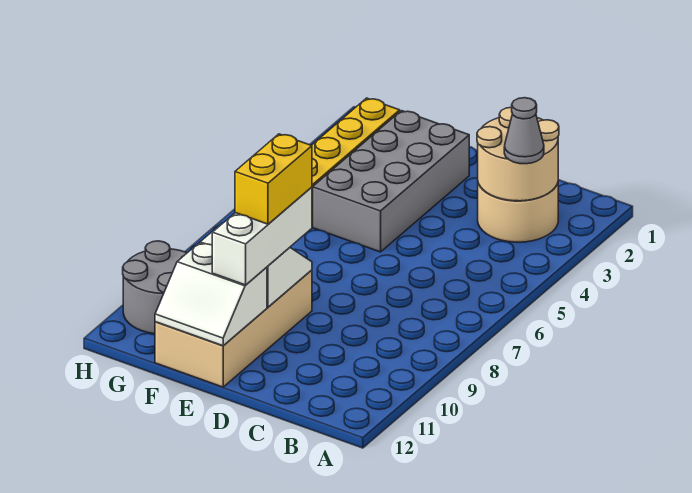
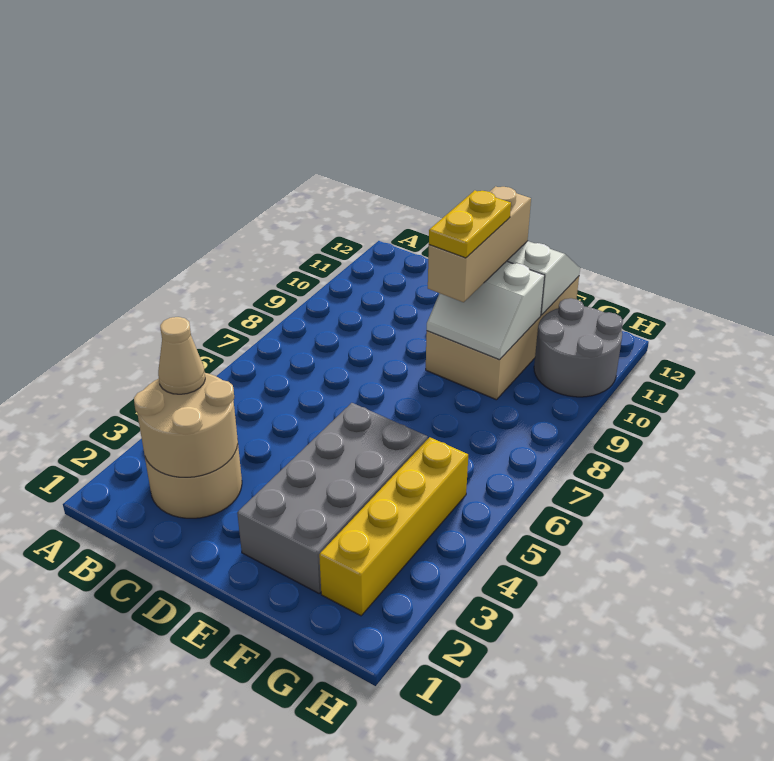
grey cone B3 level 3 -> tan cone B3 level 3
white brick E9:E11 level 3 -> tan brick E9:E11 level 3
yellow brick E9:E10 level 4 -> yellow plate E9:E10 level 4

